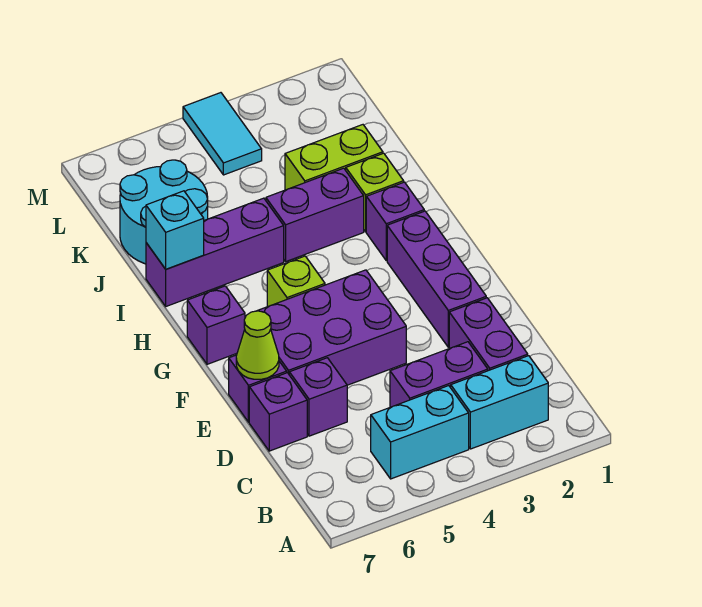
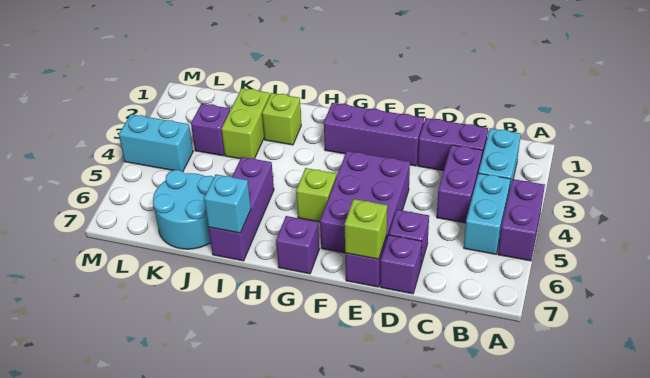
lime cone E7 level 2 -> lime brick E7 level 2
purple brick H2 level 1 -> purple brick K3 level 1
purple brick I3:I4 level 1 -> purple brick A4:A5 level 1
cyan tile L4:M4 level 1 -> cyan brick L4:M4 level 1

